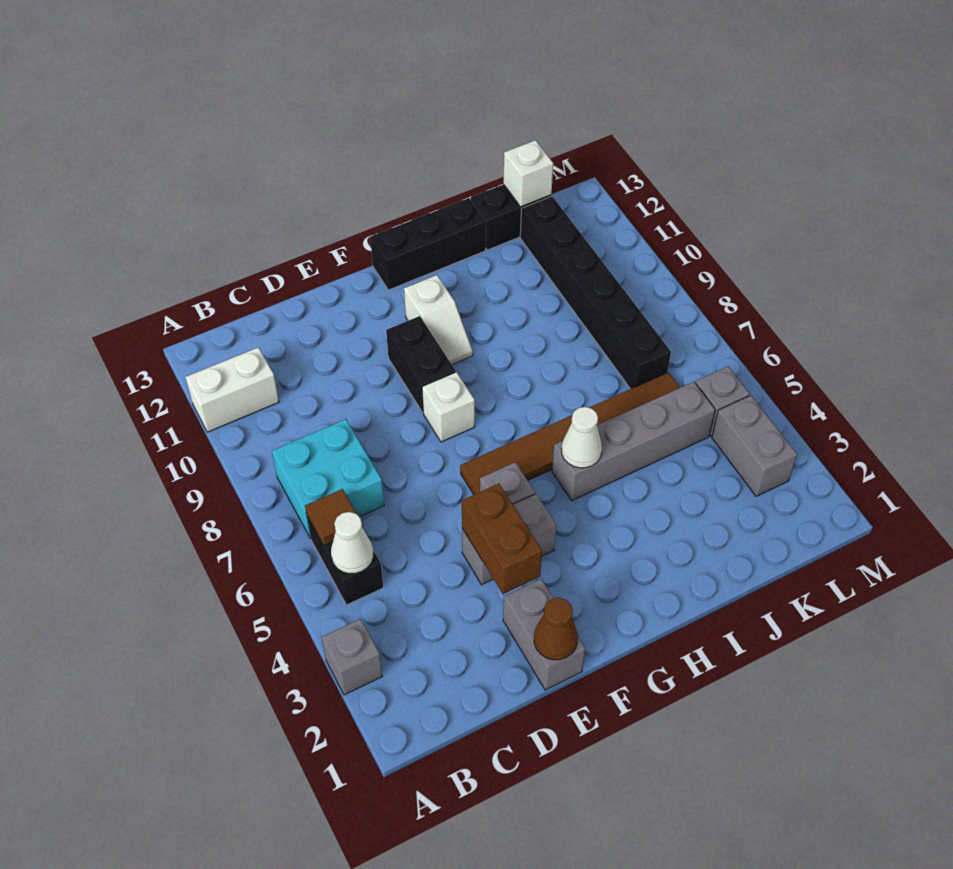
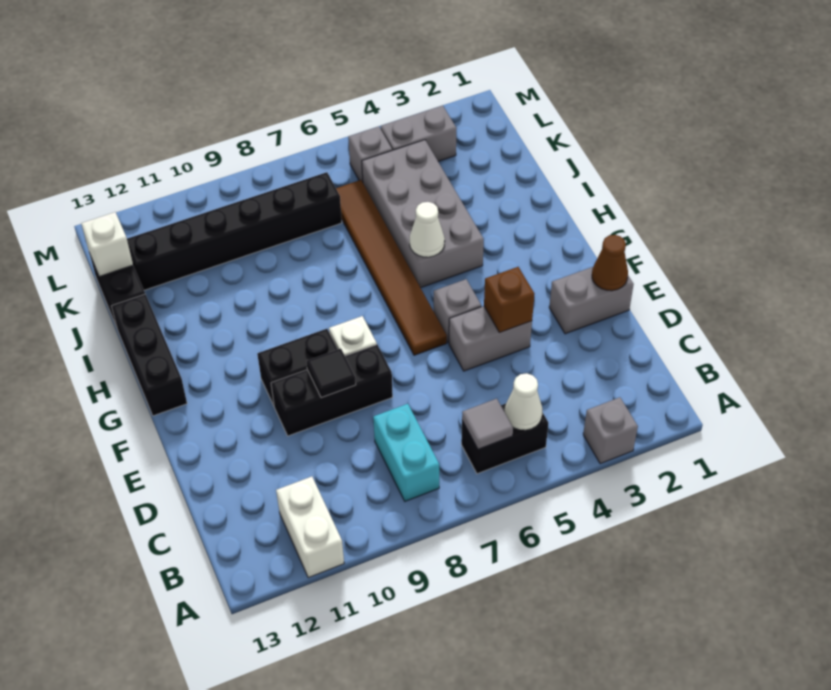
brown tile B6 level 2 -> grey tile B6 level 2
cyan brick B7:C8 level 1 -> cyan brick B8:C8 level 1
brown brick E3:E4 level 2 -> brown brick E4 level 2
grey brick E4:F4 level 1 -> grey brick E4:E5 level 1
none -> black brick E8:E10 level 1
none -> black tile E9 level 2
white slope G10:G11 level 1 top 11 -> none
grey brick H5:K5 level 1 -> grey brick H4:K5 level 1

